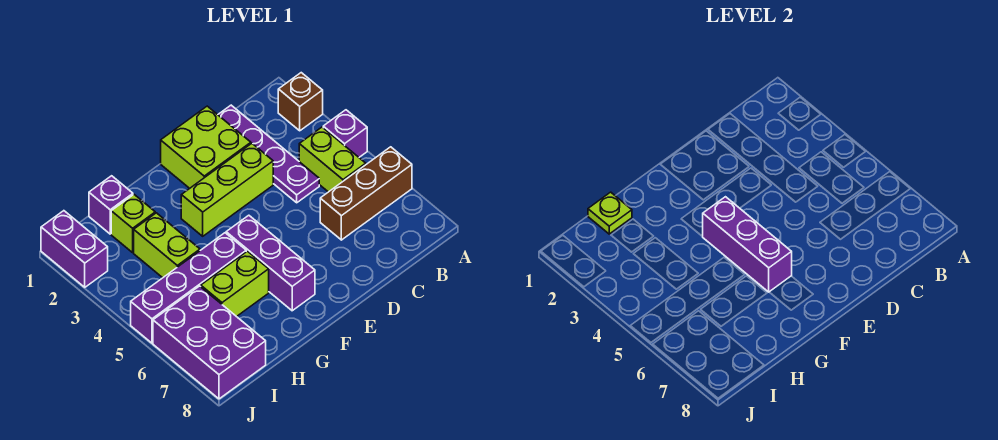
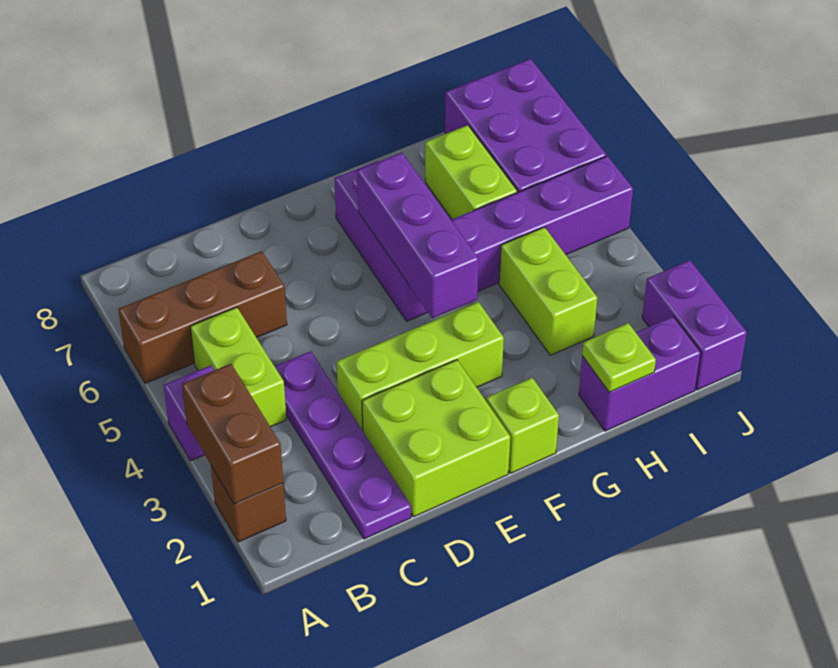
none -> brown brick A2:A3 level 2
lime brick G6:H6 level 1 -> lime brick H6:H7 level 1
purple brick H1 level 1 -> purple brick H1:I1 level 1
lime brick H2 level 1 -> lime brick F1 level 1

